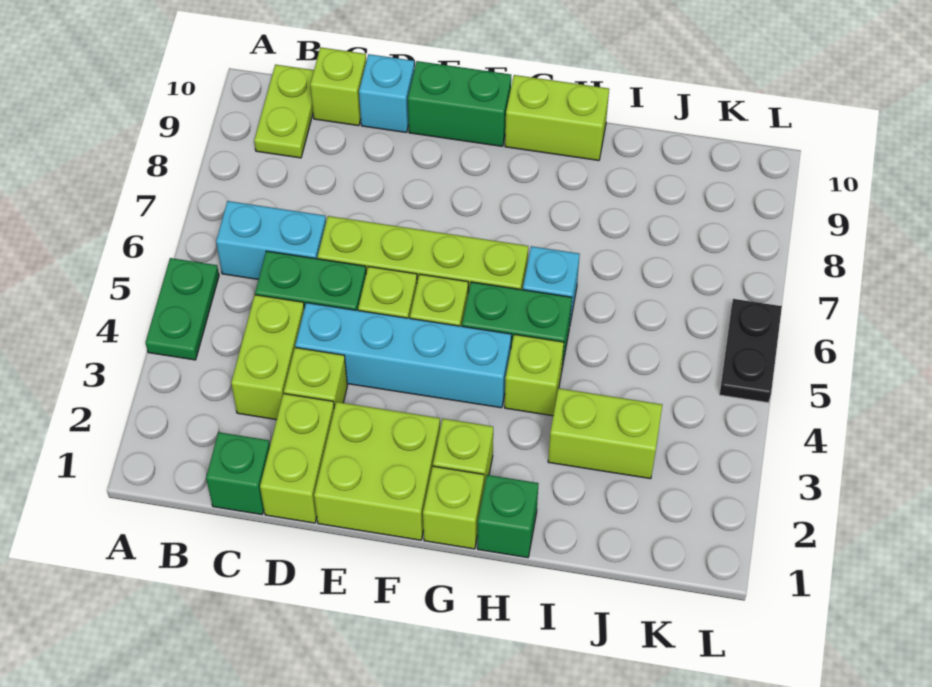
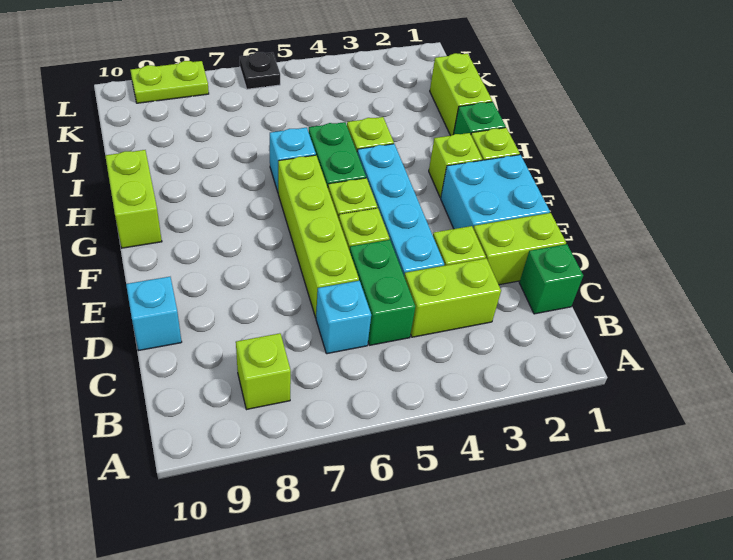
green plate A4:A5 level 1 -> none
cyan brick B6:C6 level 1 -> cyan brick C6 level 1
lime plate B9:B10 level 1 -> lime plate L8:L9 level 1
lime brick C10 level 1 -> lime brick B8 level 1
lime brick E1:F2 level 1 -> cyan brick E1:F2 level 1
green brick E10:F10 level 1 -> none
lime brick I3:J3 level 1 -> lime brick I1:J1 level 1
black plate L5:L6 level 1 -> black plate L6 level 1

